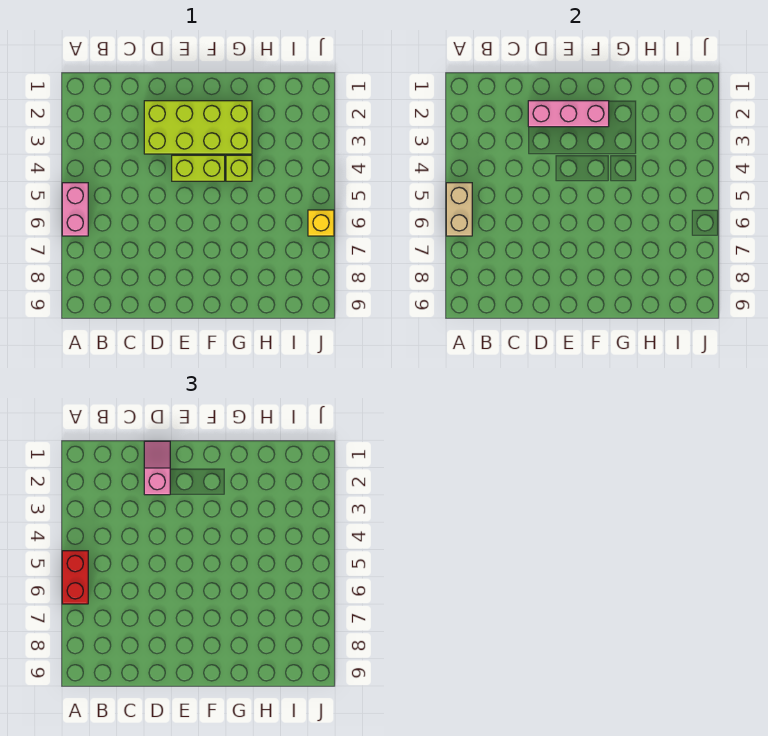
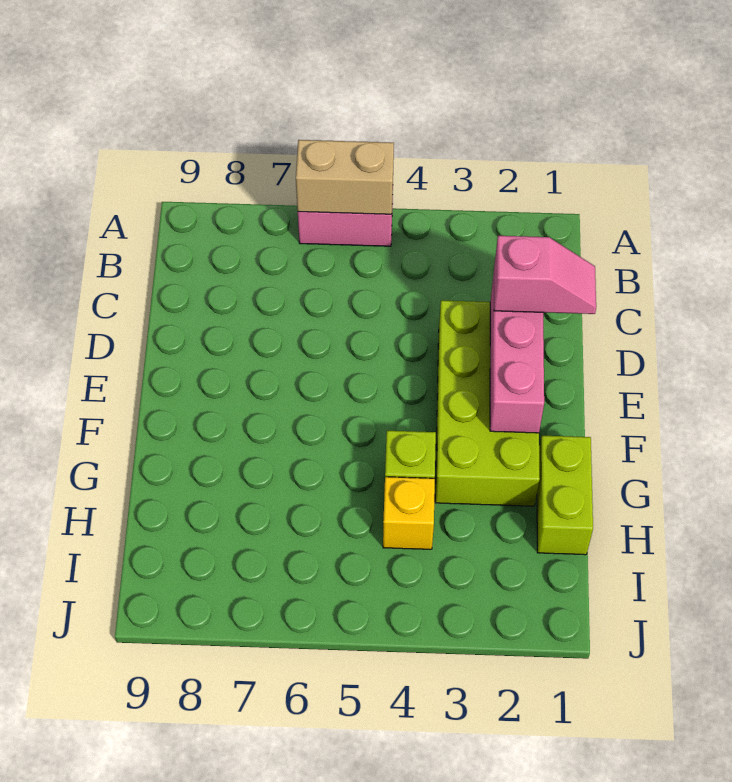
red brick A5:A6 level 3 -> none
lime brick E4:F4 level 1 -> lime brick G1:H1 level 1
yellow brick J6 level 1 -> yellow brick H4 level 1

